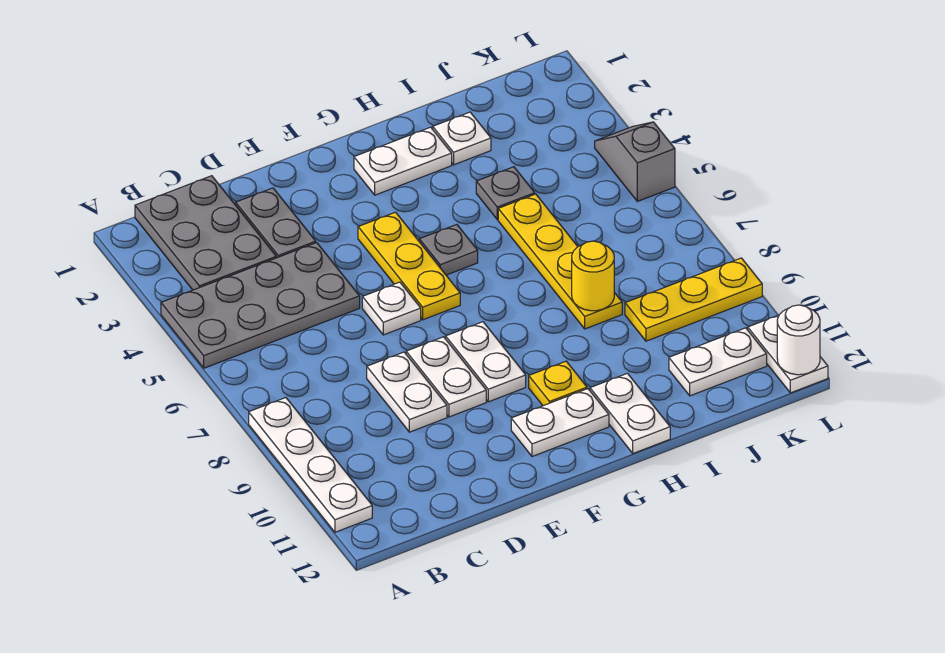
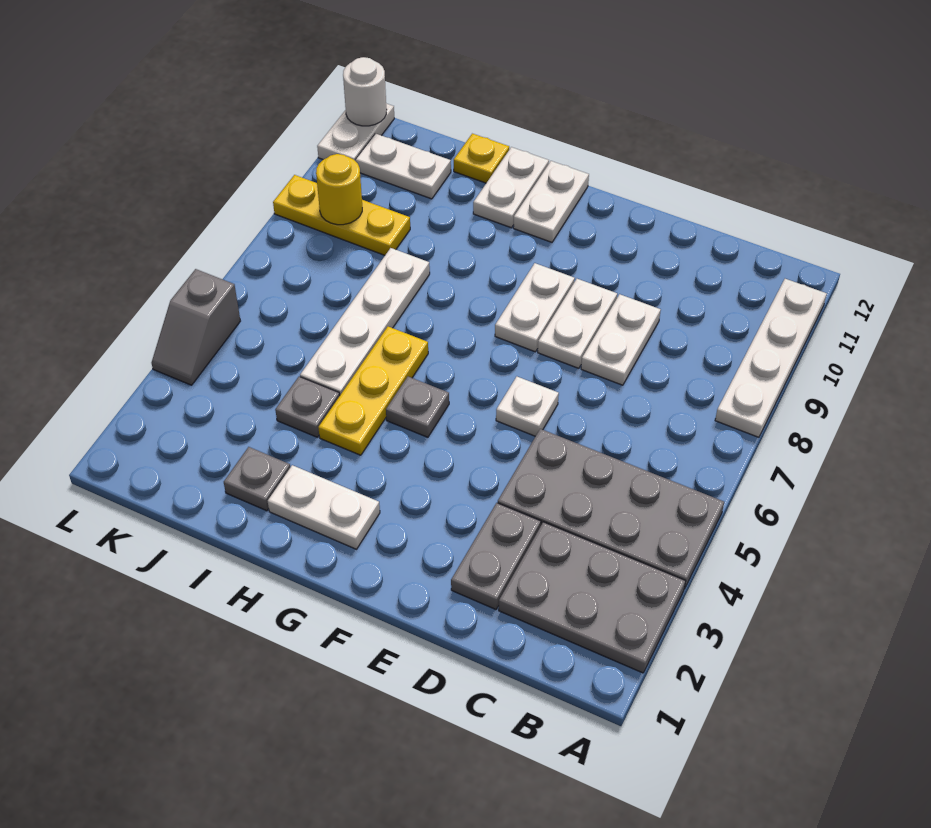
grey plate B1:C3 level 1 -> grey plate A2:C3 level 1
yellow plate F4:F6 level 1 -> yellow plate H4:H6 level 1
white plate F11:G11 level 1 -> white plate G11:G12 level 1
yellow plate G10 level 1 -> yellow plate I12 level 1
white plate I2 level 1 -> grey plate I2 level 1
yellow plate I5:I8 level 1 -> white plate I5:I8 level 1
yellow round brick I8 level 2 -> yellow round brick K9 level 2

